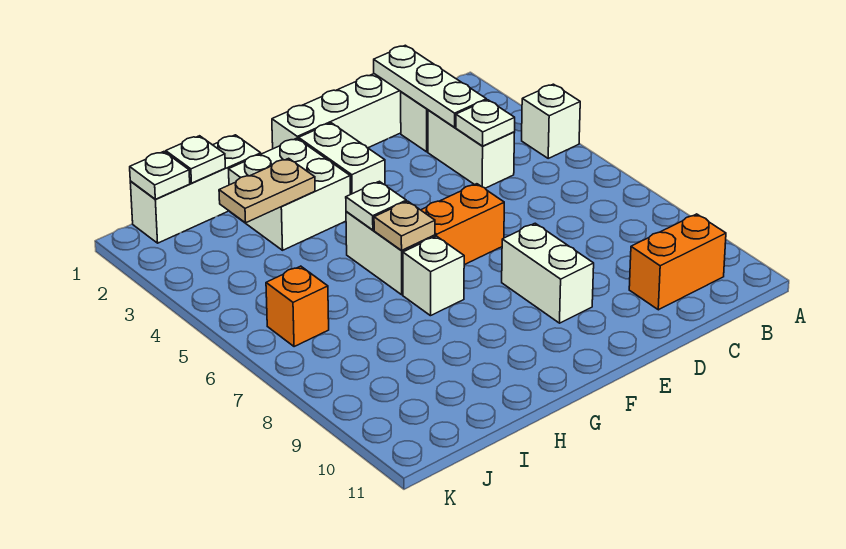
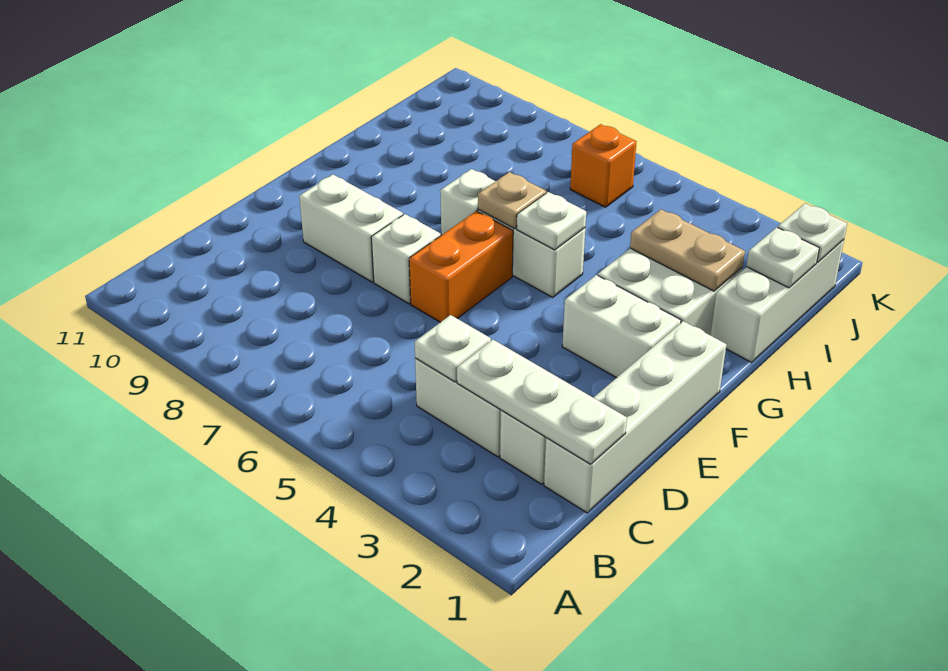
white brick A4 level 1 -> white brick E7 level 1
orange brick B10:C10 level 1 -> none
tan plate H3:I3 level 2 -> tan plate H2:H3 level 2

